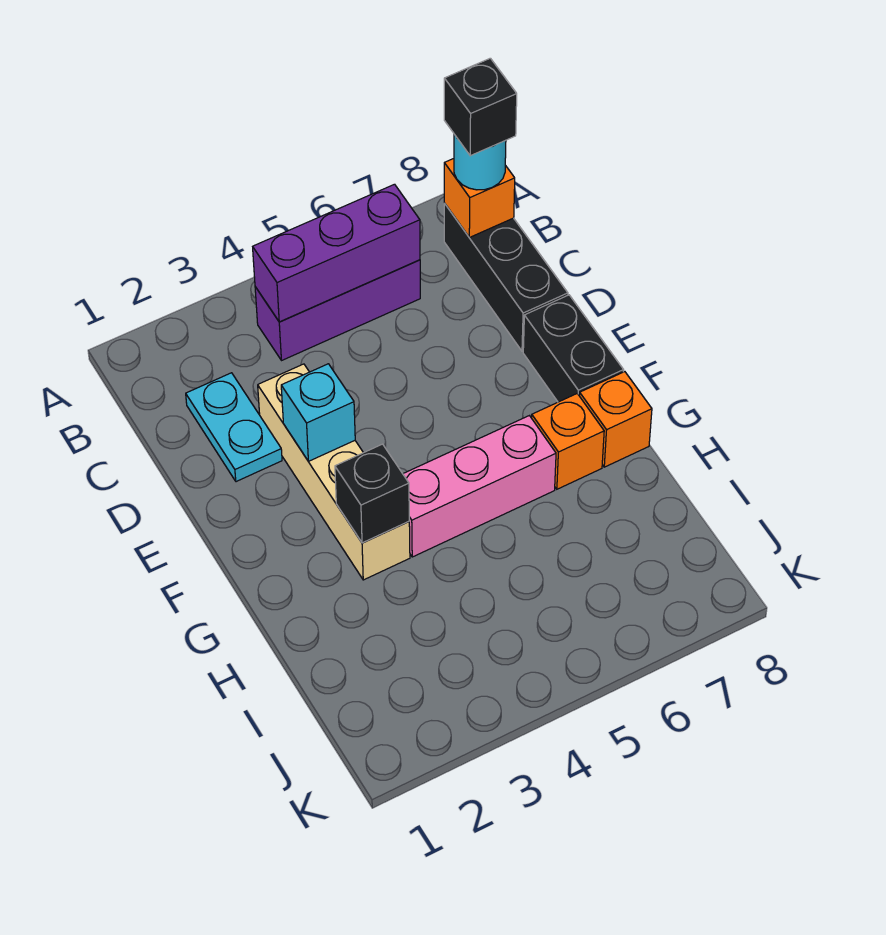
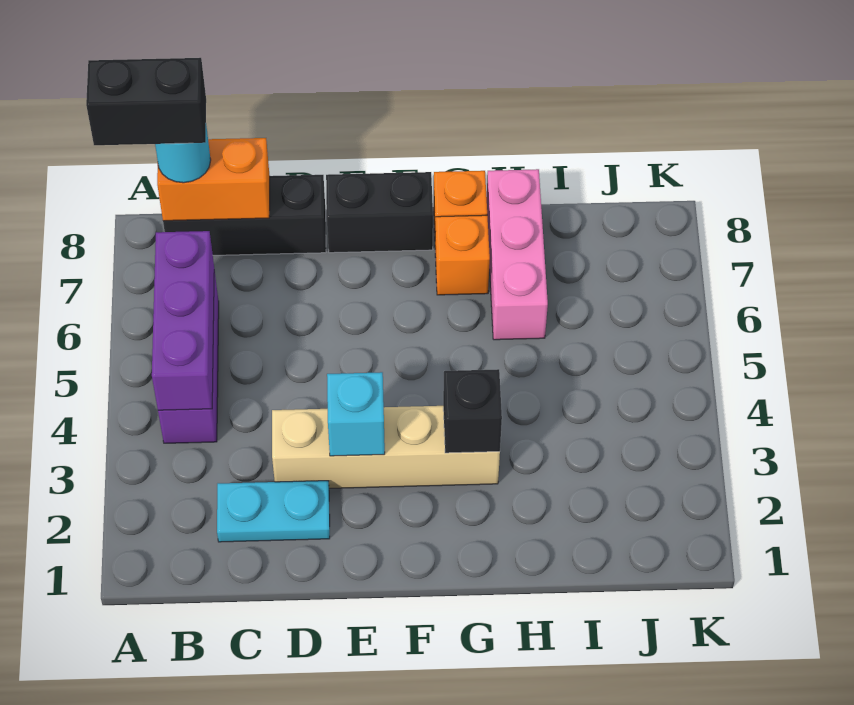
orange brick B8 level 2 -> orange brick B8:C8 level 2
black brick B8 level 4 -> black brick A8:B8 level 4
pink brick G4:G6 level 1 -> pink brick H6:H8 level 1

